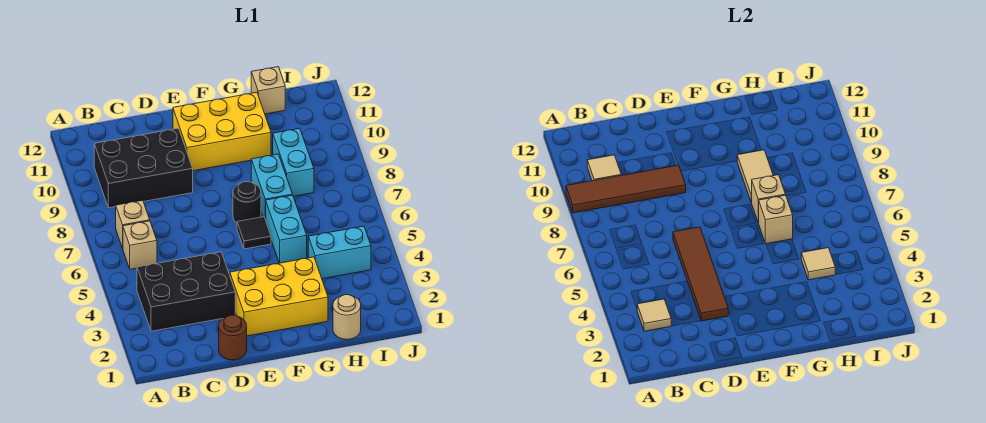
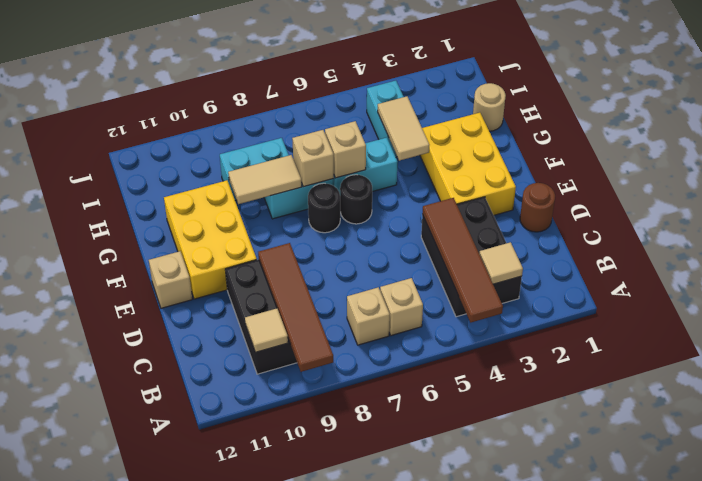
brown tile D3:D6 level 2 -> brown tile A4:D4 level 2
black tile F6 level 1 -> black round brick F6 level 1
tan tile H4 level 2 -> tan tile G4:H4 level 2
tan brick H12 level 1 -> tan brick E12 level 1

